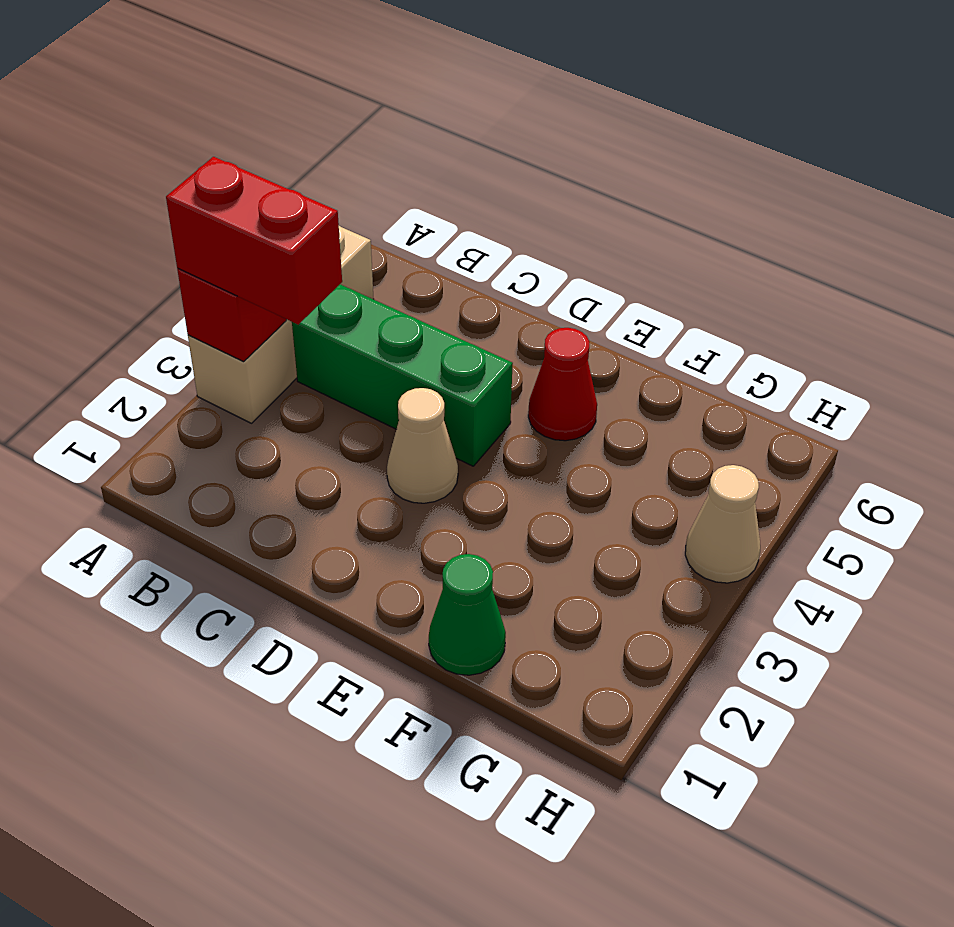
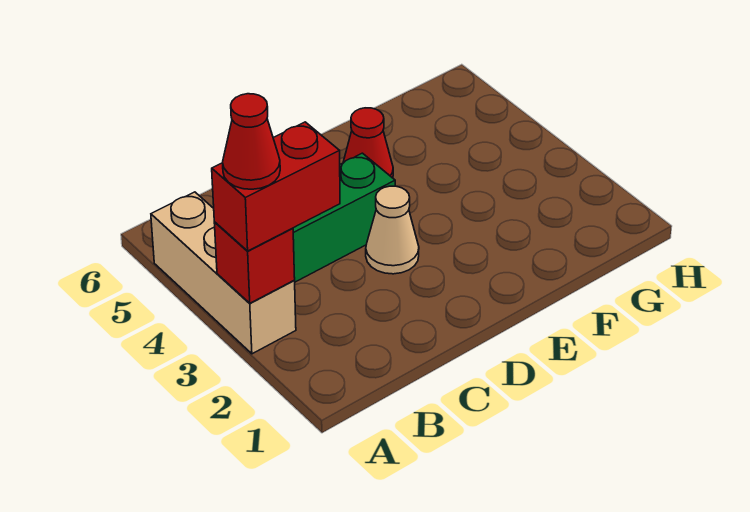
none -> red cone A3 level 4
green cone F1 level 1 -> none
tan cone H4 level 1 -> none

